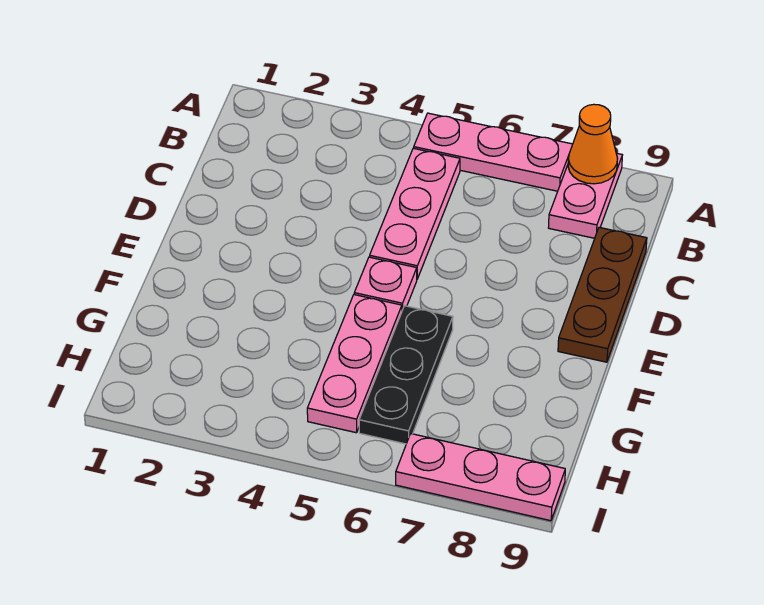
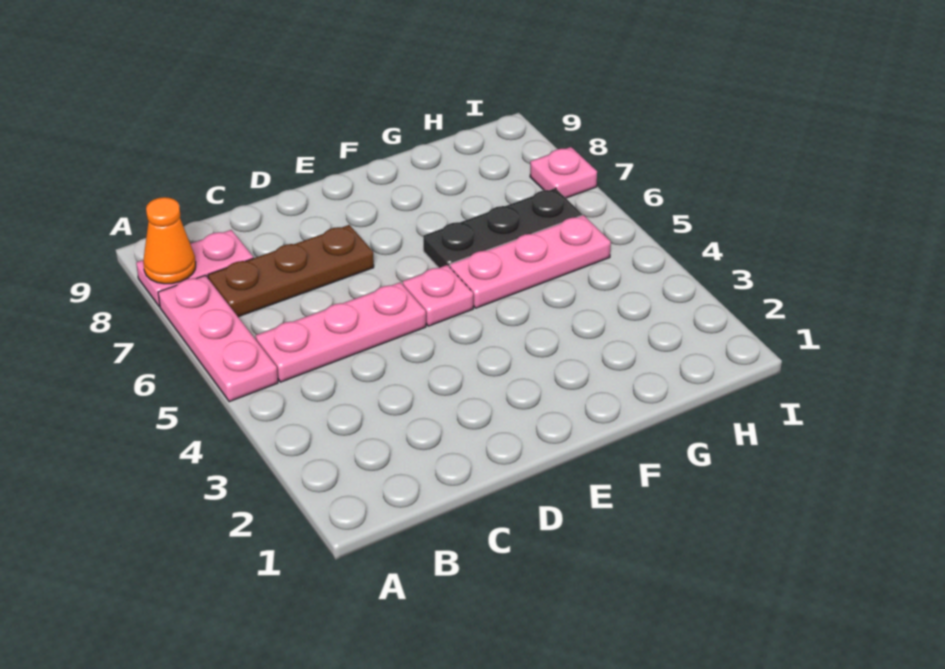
brown plate C9:E9 level 1 -> brown plate B7:D7 level 1
pink plate I7:I9 level 1 -> pink plate I7 level 1

